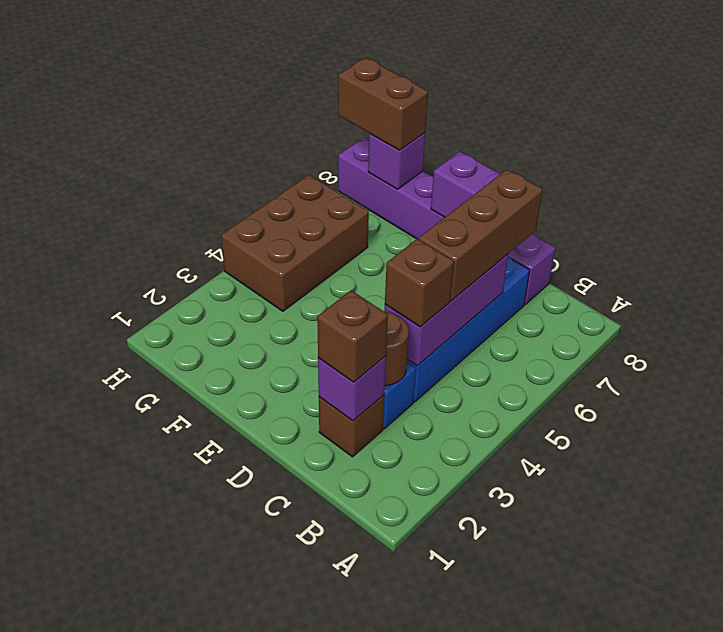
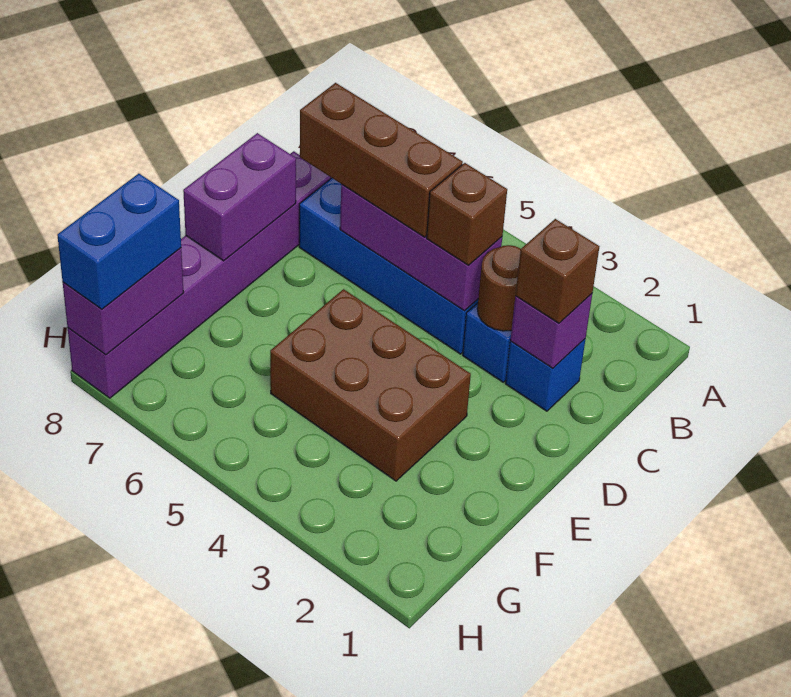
brown brick C2 level 1 -> blue brick C2 level 1
brown brick G4:H6 level 1 -> brown brick E3:F5 level 1
purple brick G8 level 2 -> purple brick G8:H8 level 2
brown brick G8:H8 level 3 -> blue brick G8:H8 level 3

